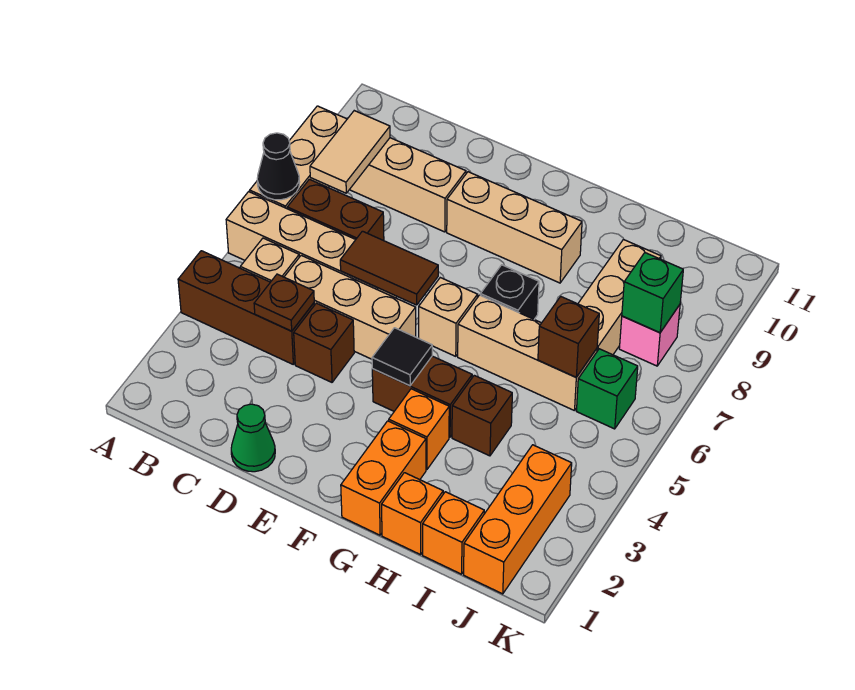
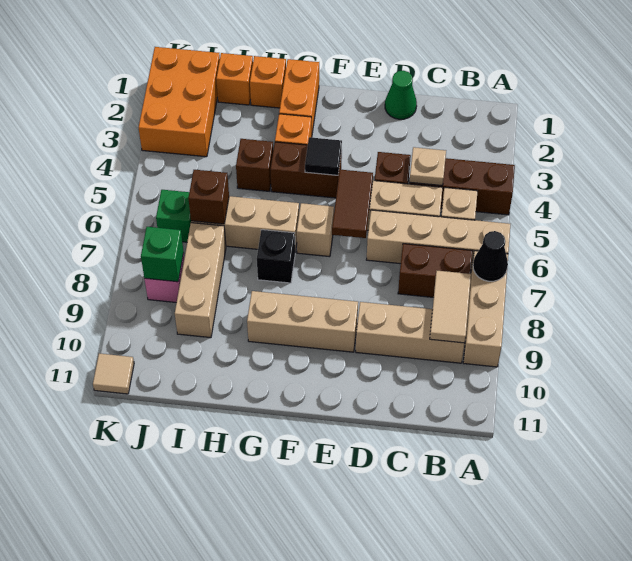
brown plate C4 level 2 -> tan plate C4 level 2
brown tile D6:E6 level 2 -> brown tile E5:E6 level 2
orange brick J1:J3 level 1 -> orange brick J1:K3 level 1
none -> tan tile K11 level 1

